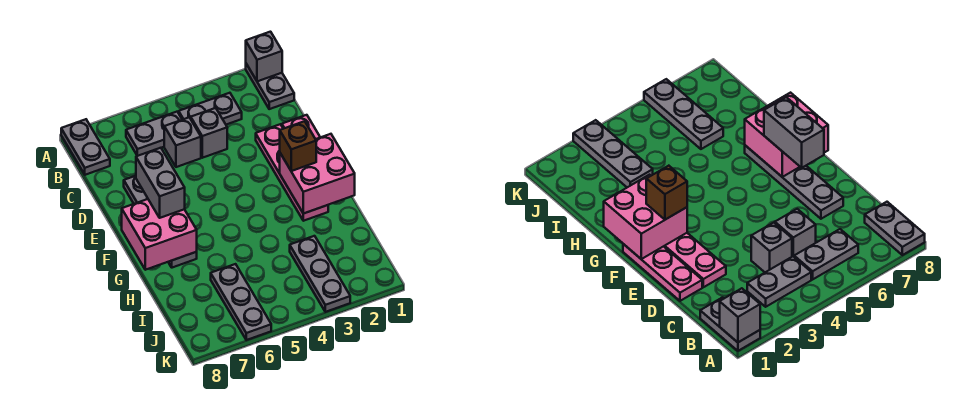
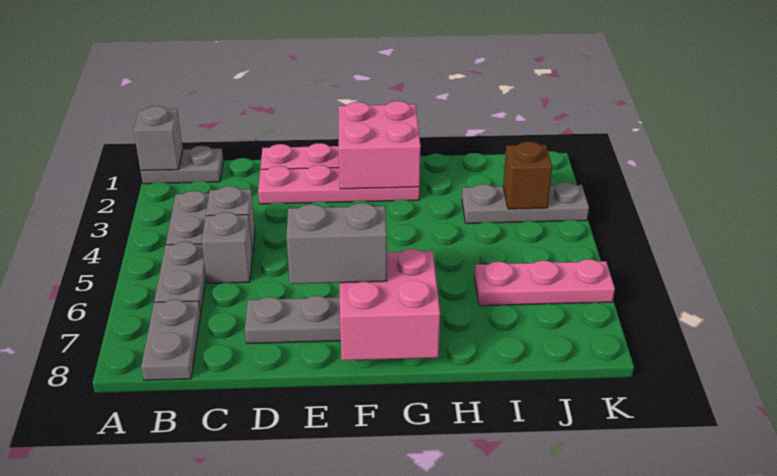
grey plate A8:B8 level 1 -> grey plate B7:B8 level 1
brown brick F2 level 3 -> brown brick J3 level 2
grey plate I6:K6 level 1 -> pink plate I6:K6 level 1

